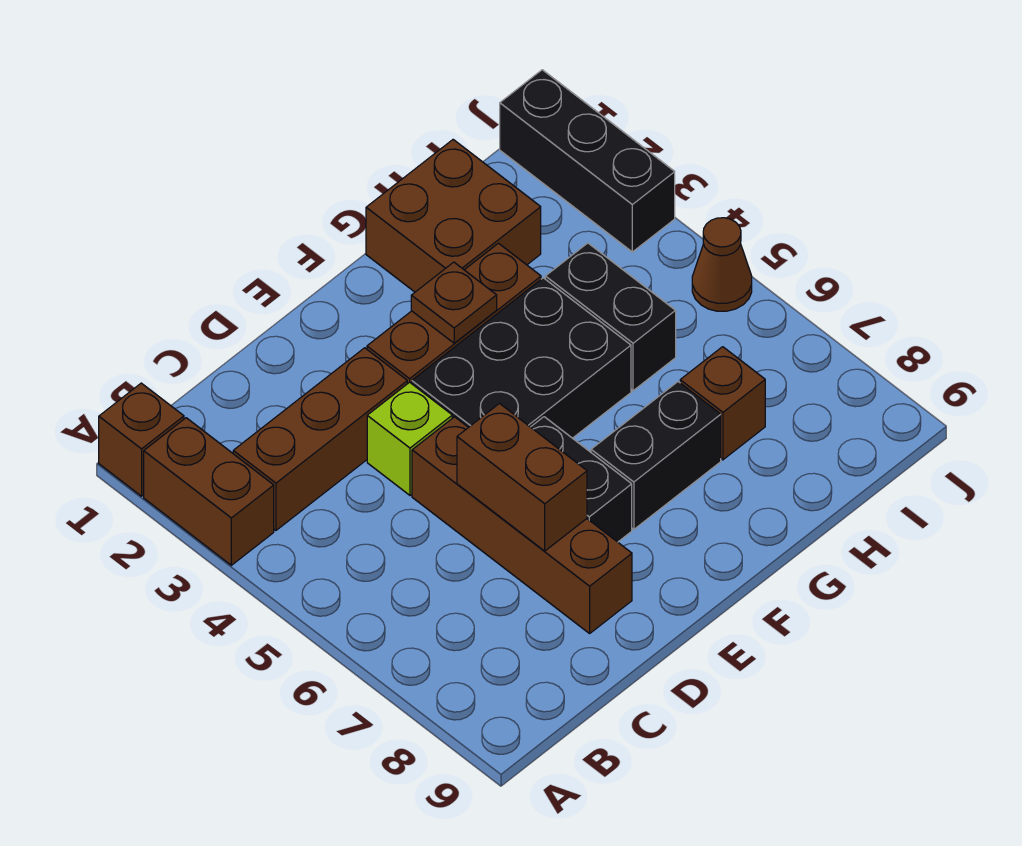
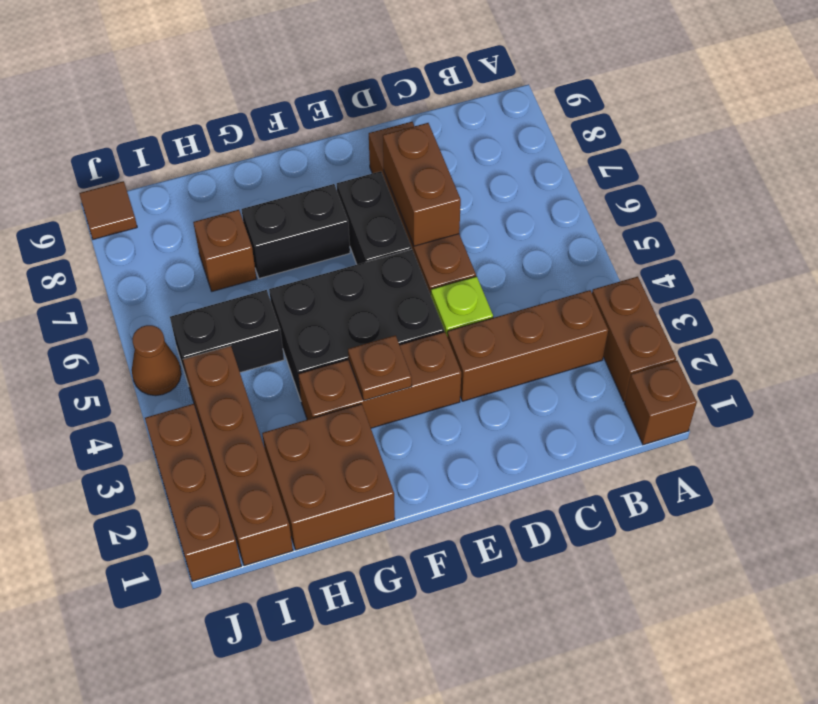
black brick H4:H5 level 1 -> black brick H5:I5 level 1
none -> brown brick I1:I4 level 1
black brick J1:J3 level 1 -> brown brick J1:J3 level 1
none -> brown tile J9 level 1

